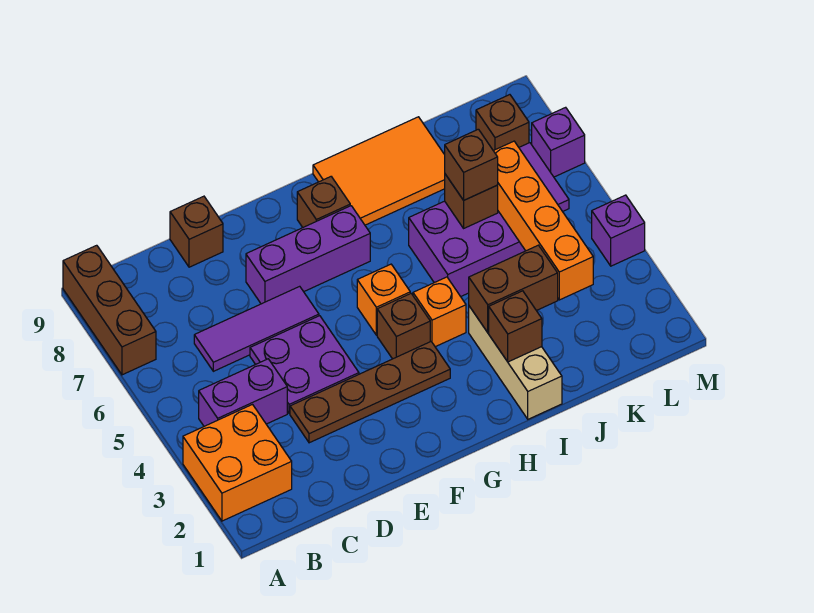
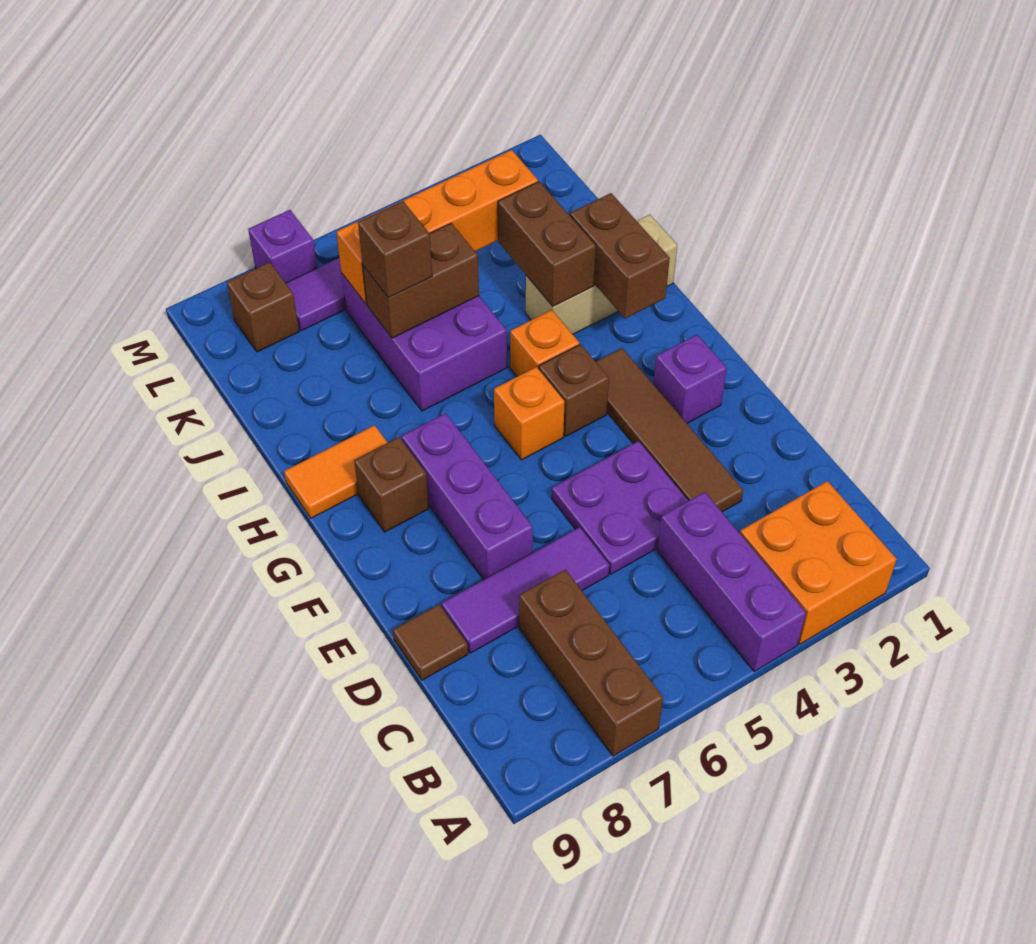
brown brick A7:A9 level 1 -> brown brick A7:C7 level 1
purple brick B4:C4 level 1 -> purple brick A4:C4 level 1
purple tile C6:E6 level 1 -> purple tile D6:D8 level 1
brown plate D3:G3 level 1 -> brown tile D3:G3 level 1
brown brick D9 level 1 -> brown tile D9 level 1
orange tile H8:J9 level 1 -> orange tile H8:H9 level 1
brown brick I2 level 2 -> brown brick H2:I2 level 2
brown brick J6 level 2 -> brown brick J5:J6 level 2
purple brick M4 level 1 -> purple brick F2 level 1

